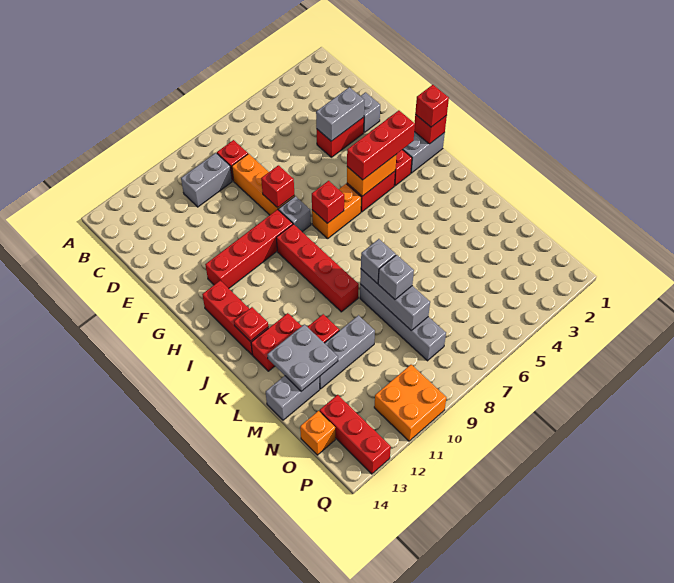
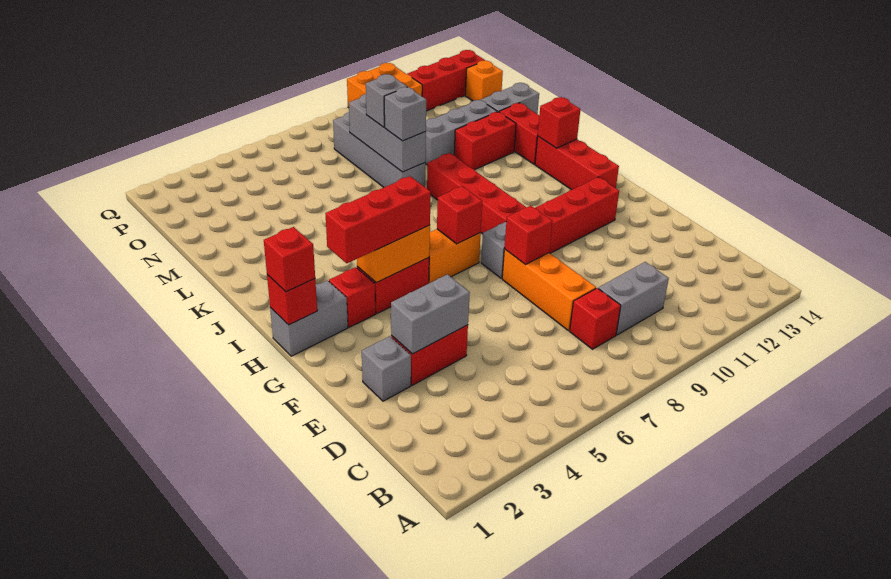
red plate J13 level 2 -> red brick J13 level 2
red brick K12:K13 level 1 -> red brick K13:L13 level 1
grey plate L12:M13 level 2 -> none
red brick O13:Q13 level 1 -> red brick P12:P14 level 1

